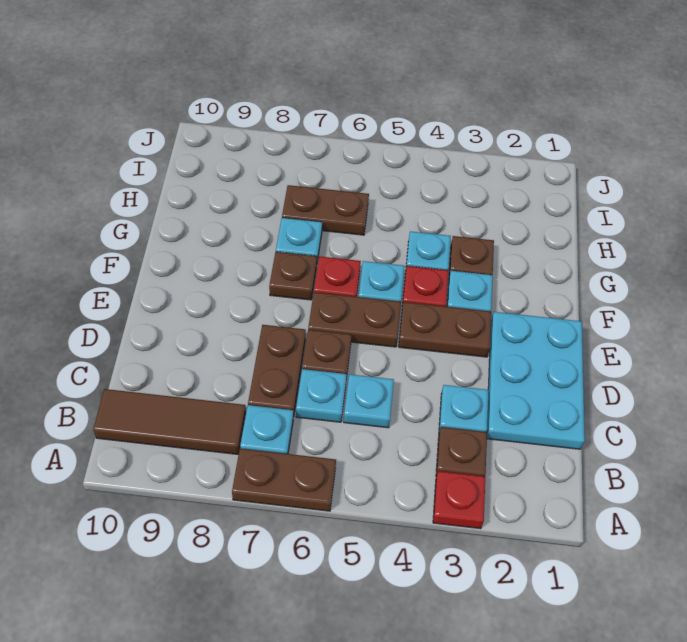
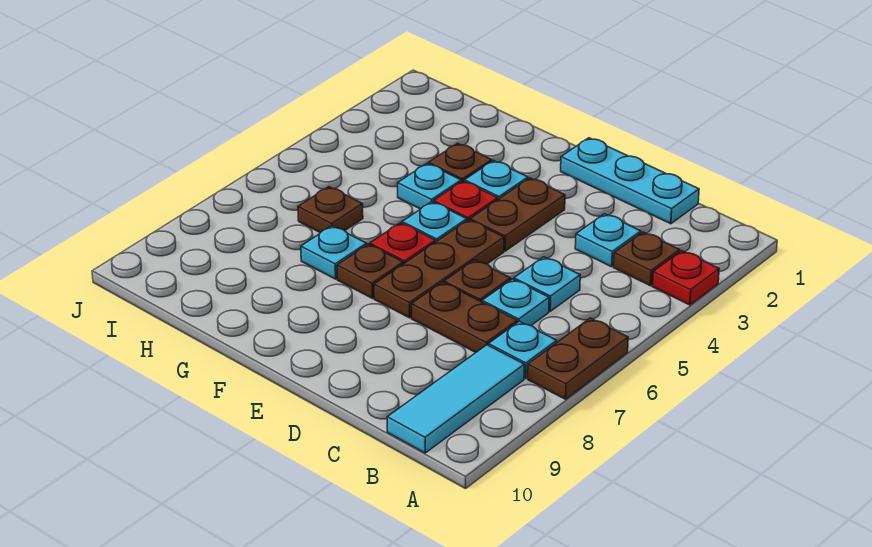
brown tile B8:B10 level 1 -> cyan tile B8:B10 level 1
cyan plate C1:E2 level 1 -> cyan plate C1:E1 level 1
brown plate E5:E6 level 1 -> brown plate E5:E7 level 1
brown plate H6:H7 level 1 -> brown plate H6 level 1

